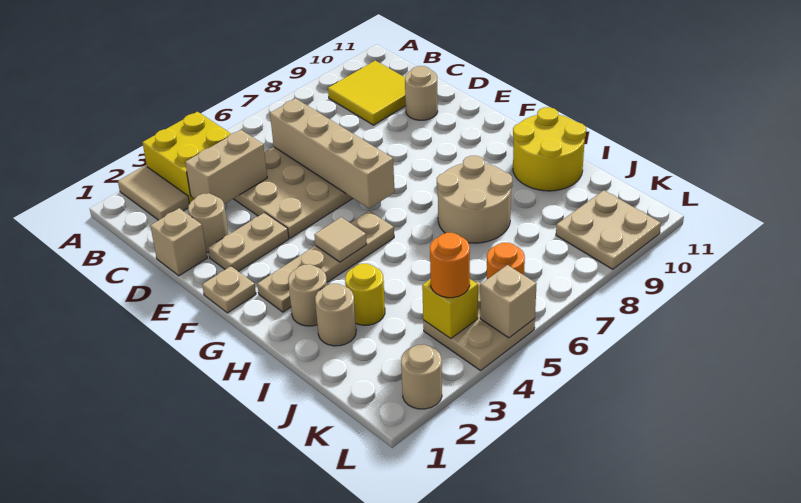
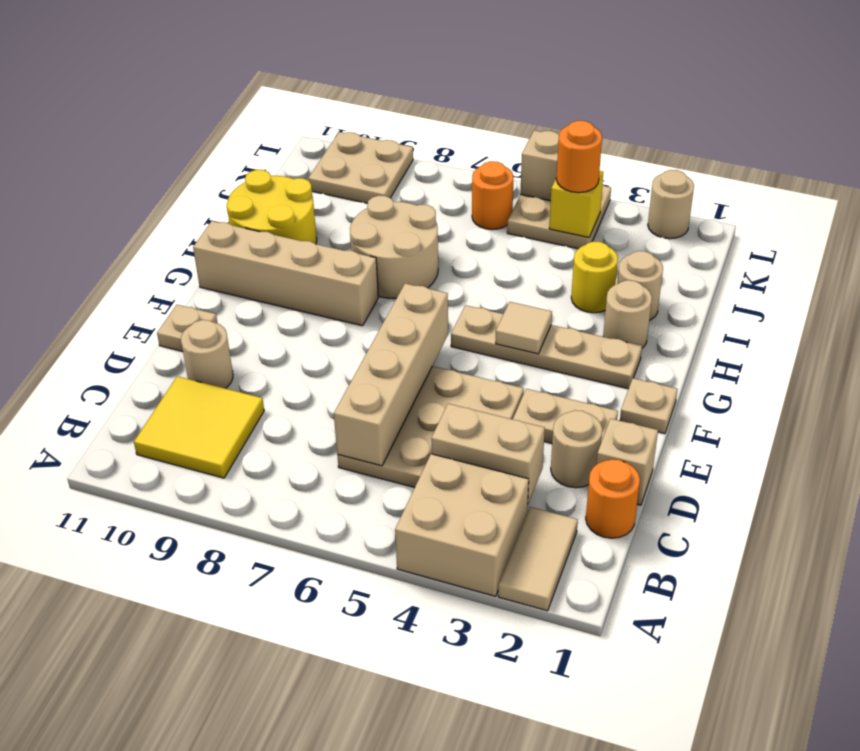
yellow brick A3:B4 level 1 -> tan brick A3:B4 level 1
none -> orange round brick C1 level 1
none -> tan plate E11 level 1
none -> tan brick G8:G11 level 1

